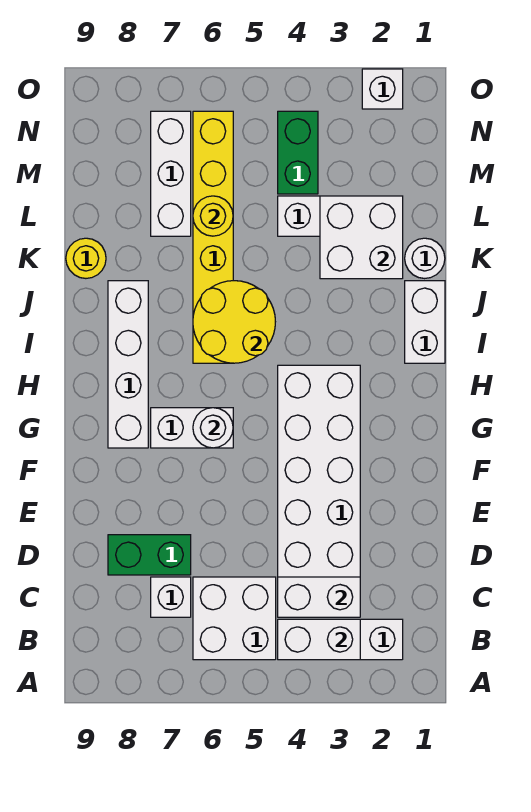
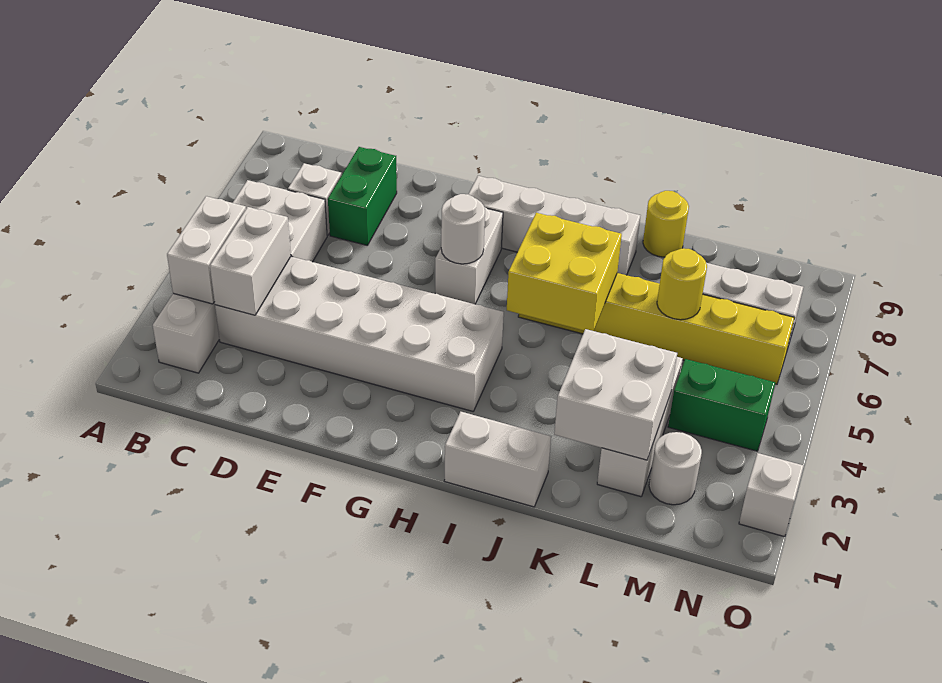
yellow round brick I5:J6 level 2 -> yellow brick I5:J6 level 2
white round brick K1 level 1 -> white round brick M2 level 1

